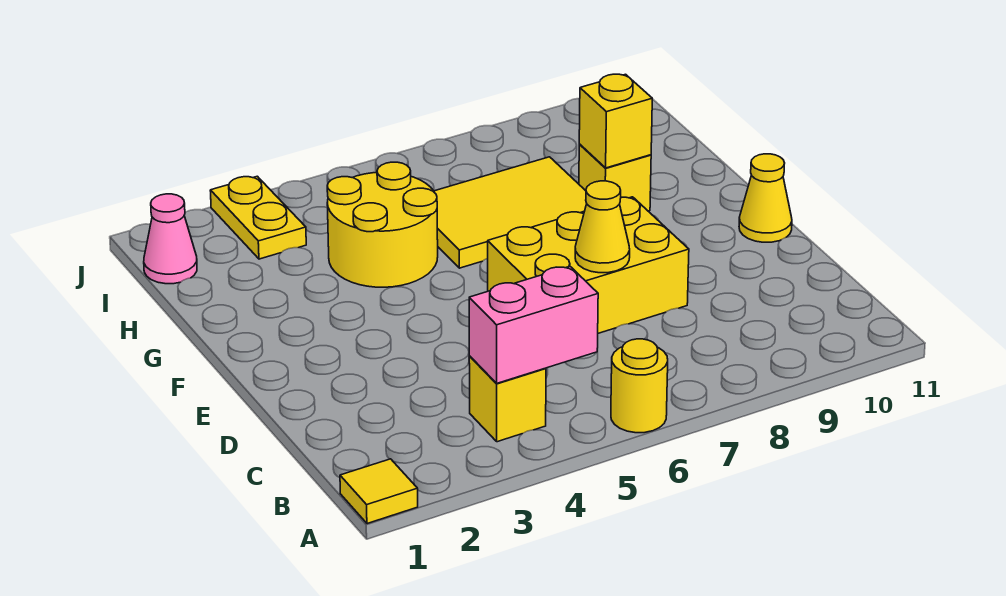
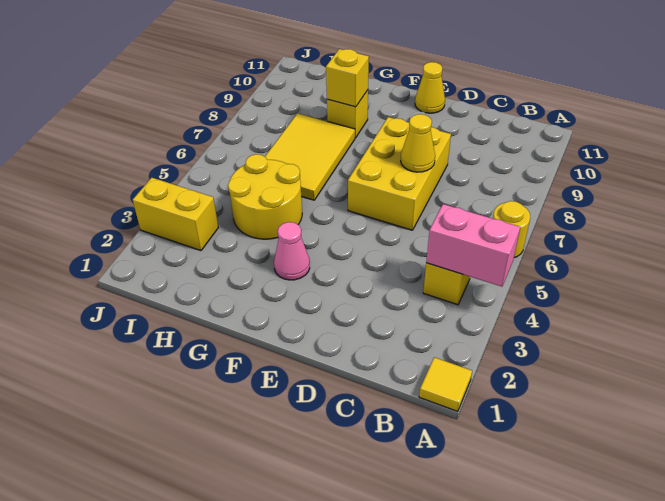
pink brick B4:B5 level 2 -> pink brick A4:B4 level 2
pink cone I1 level 1 -> pink cone F3 level 1
yellow plate I3:J3 level 1 -> yellow brick I3:J3 level 1

